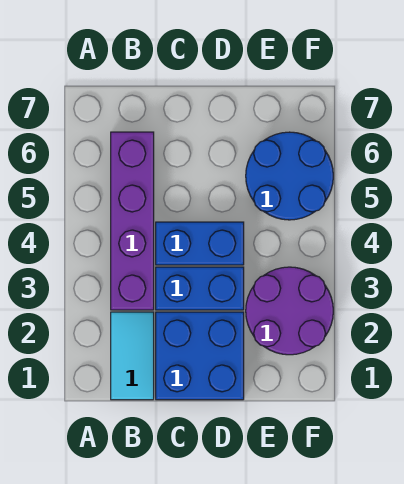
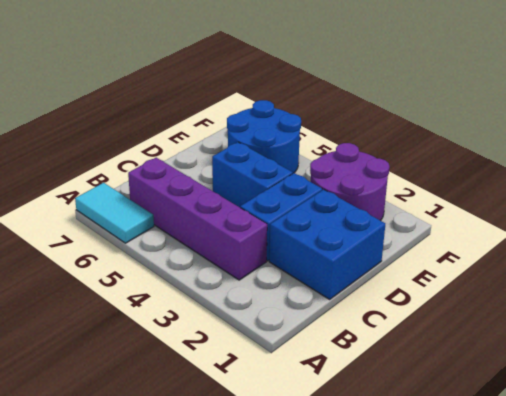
cyan tile B1:B2 level 1 -> cyan tile A6:A7 level 1
blue brick C4:D4 level 1 -> blue brick D4:D5 level 1

